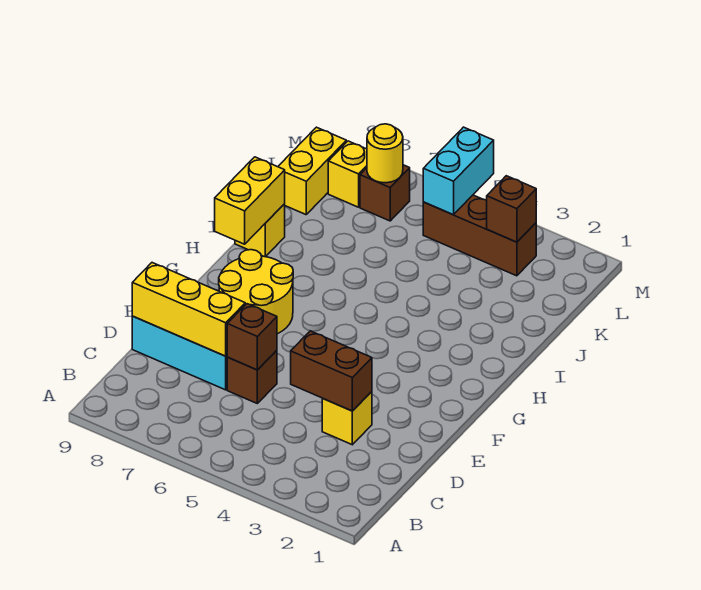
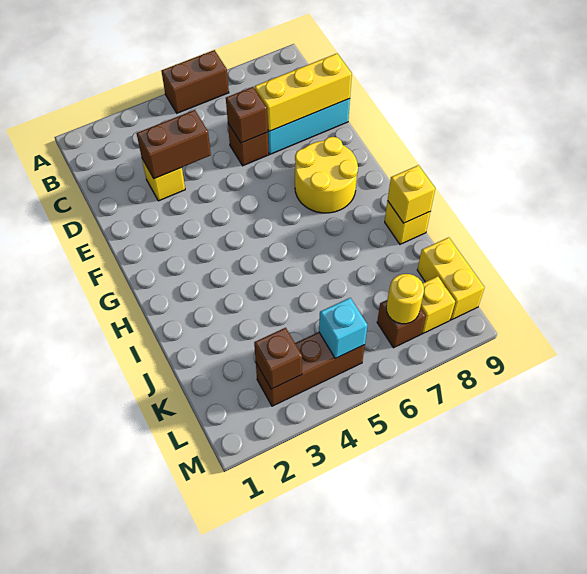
none -> brown brick A5:A6 level 1
yellow brick H9:I9 level 2 -> yellow brick I9 level 2
cyan brick L5:M5 level 2 -> cyan brick L5 level 2

